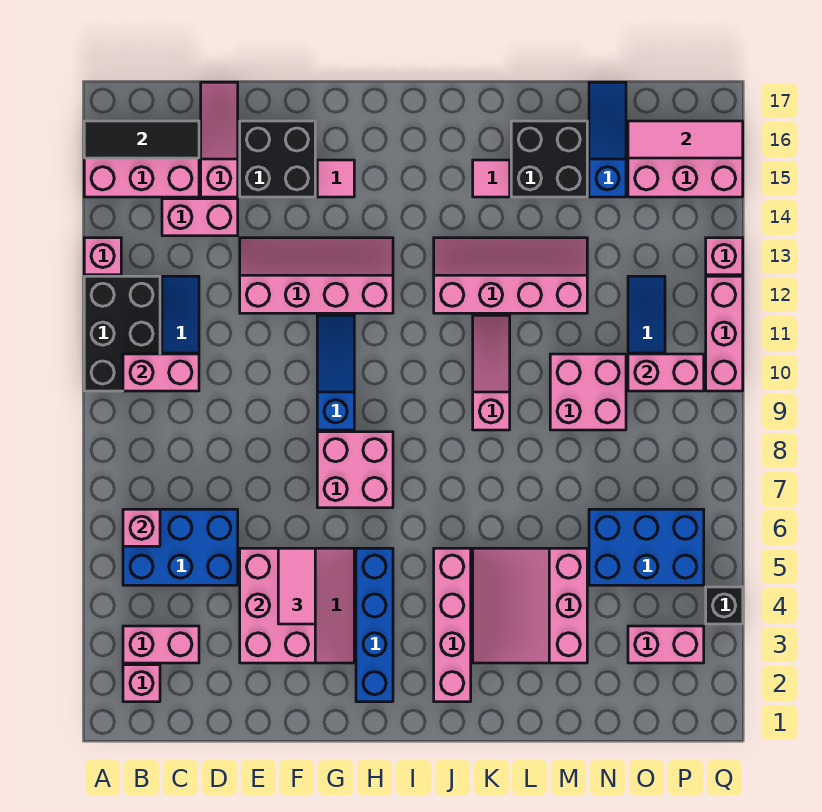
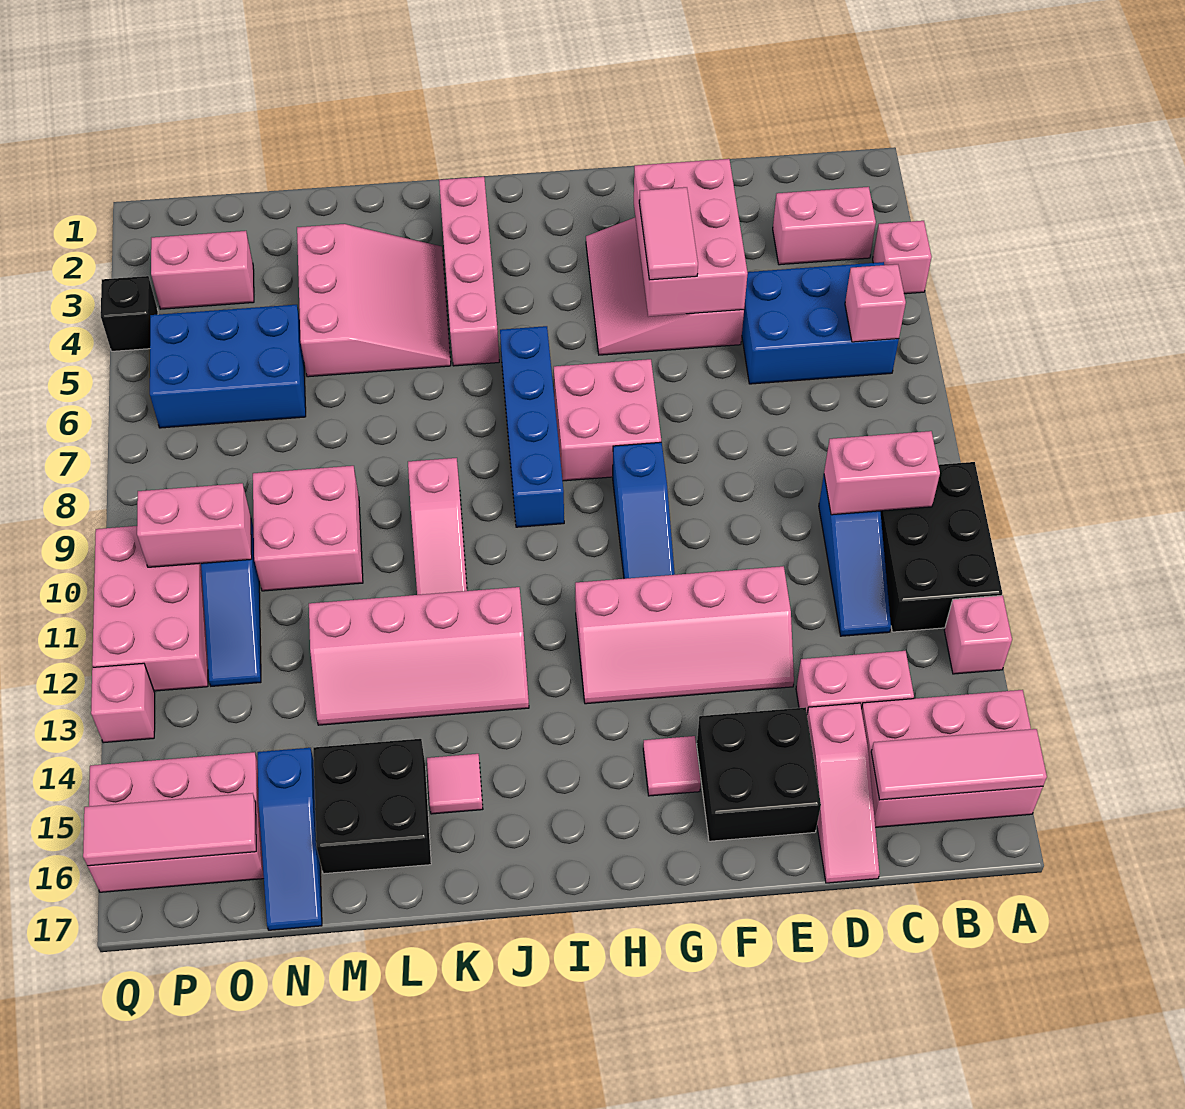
black tile A16:C16 level 2 -> pink tile A16:C16 level 2
pink brick B2 level 1 -> pink brick A4 level 1
blue brick H2:H5 level 1 -> blue brick I6:I9 level 1
pink brick Q10:Q12 level 1 -> pink brick P10:Q12 level 1

